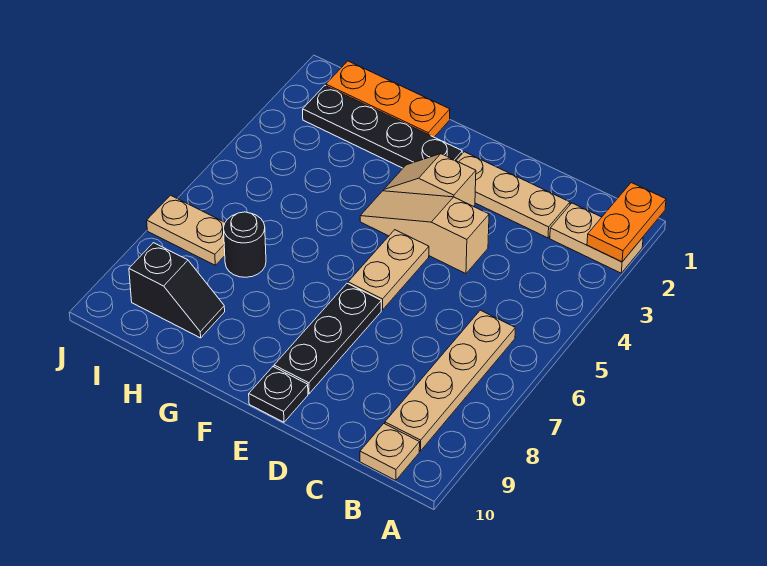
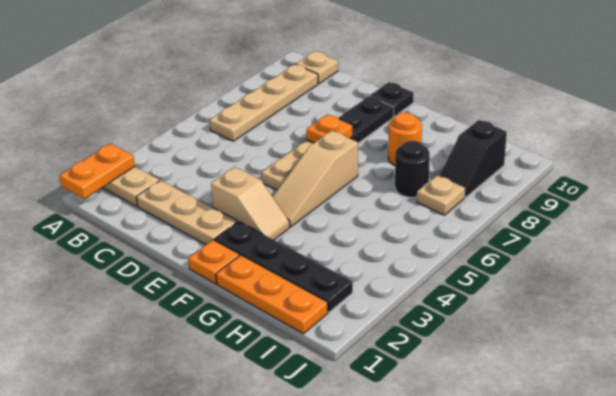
tan slope D4:F4 level 1 top D -> tan slope F4:F6 level 1 top 6
none -> orange plate E7 level 2
none -> orange plate F1 level 1
none -> orange round brick G8 level 1
black slope H9:I9 level 1 top I -> black slope I8:I9 level 1 top 9
tan plate I7:J7 level 1 -> tan plate I7 level 1

